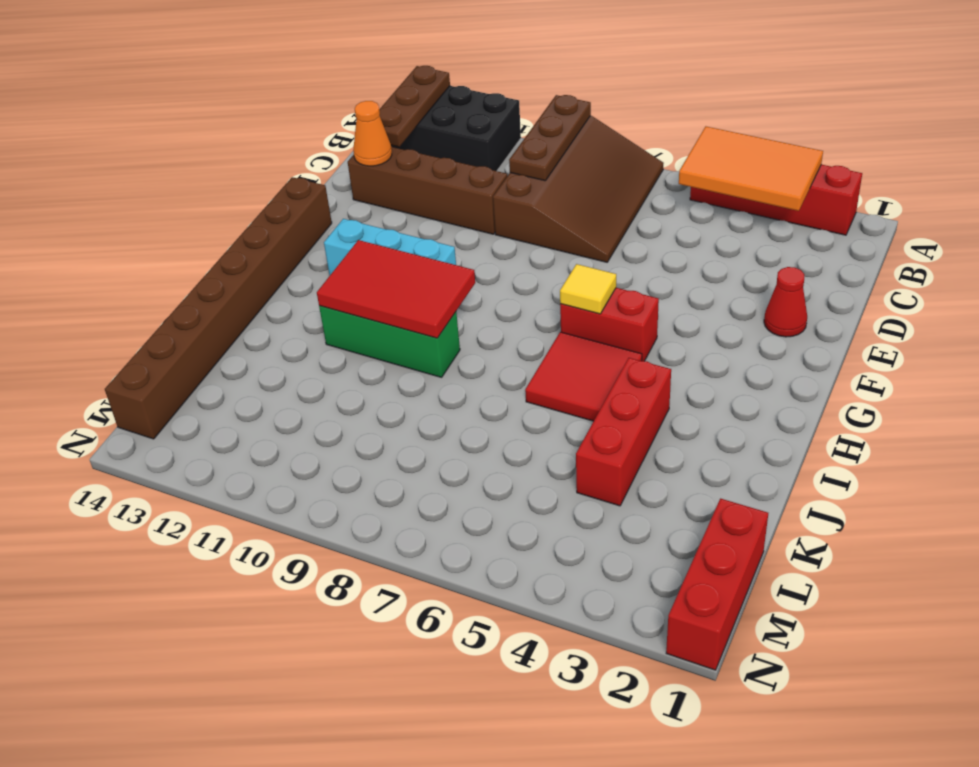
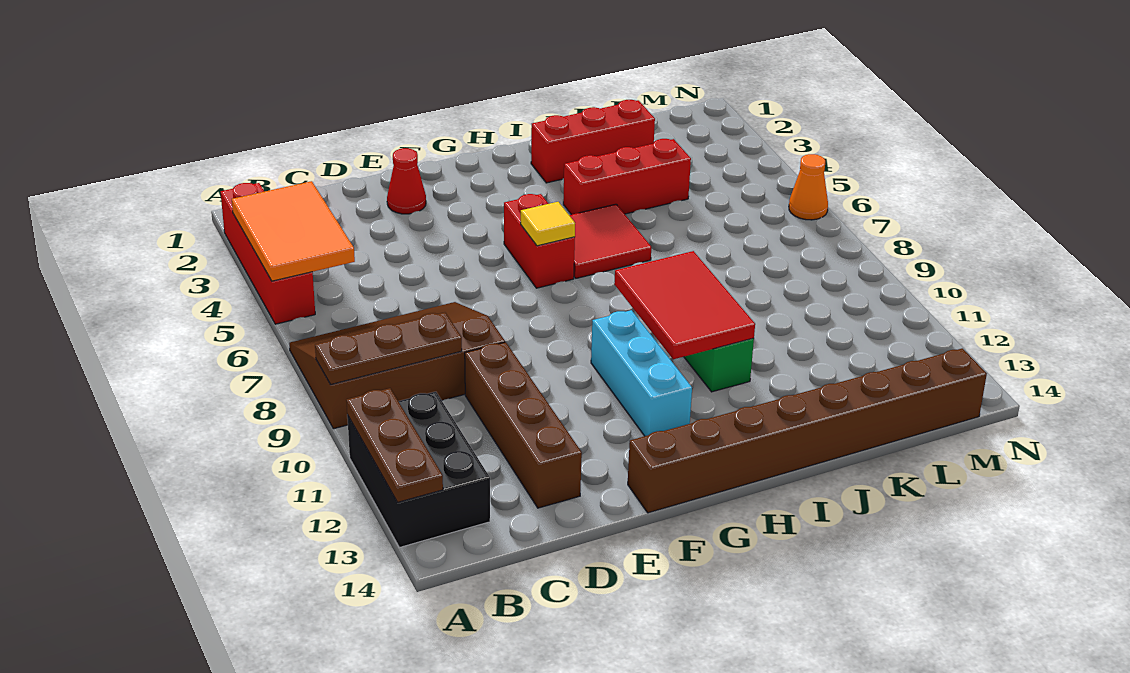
brown plate A13:C13 level 2 -> brown plate A11:A13 level 2
orange cone D13 level 2 -> orange cone N6 level 1
red brick L1:N1 level 1 -> red brick I2:K2 level 1

